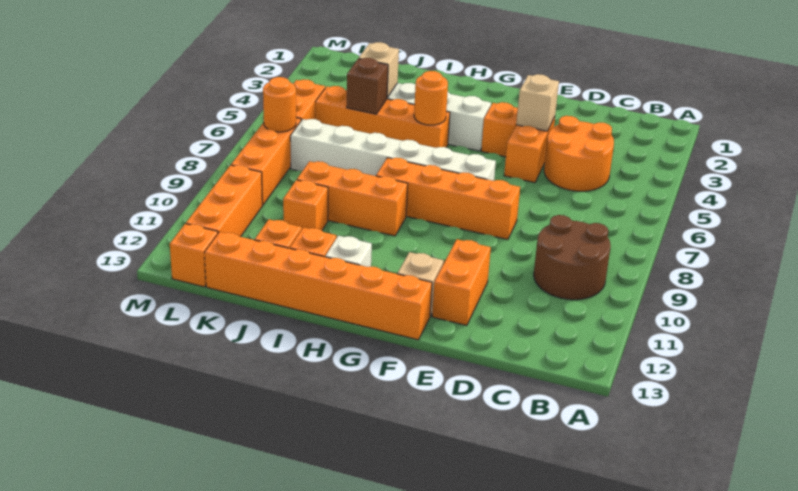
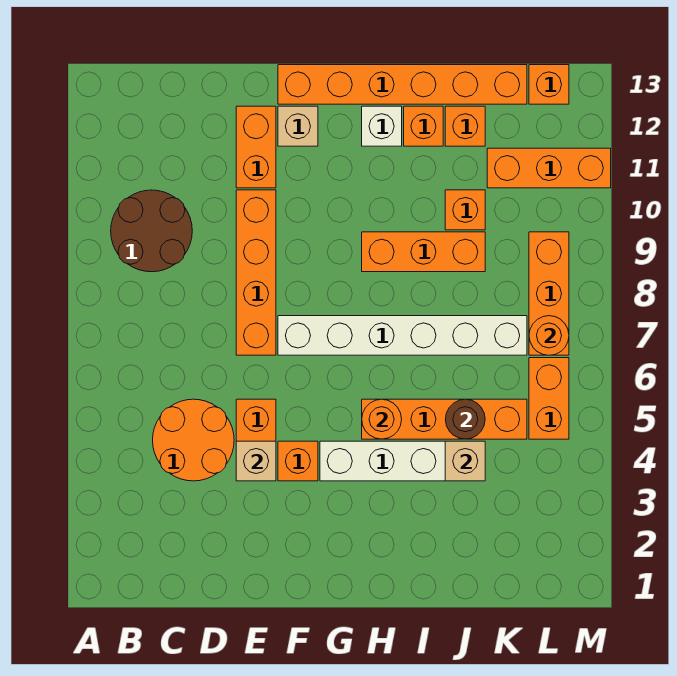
orange brick E8:H8 level 1 -> orange brick E7:E10 level 1
brown brick J5 level 2 -> brown round brick J5 level 2
orange brick L10:L12 level 1 -> orange brick K11:M11 level 1

